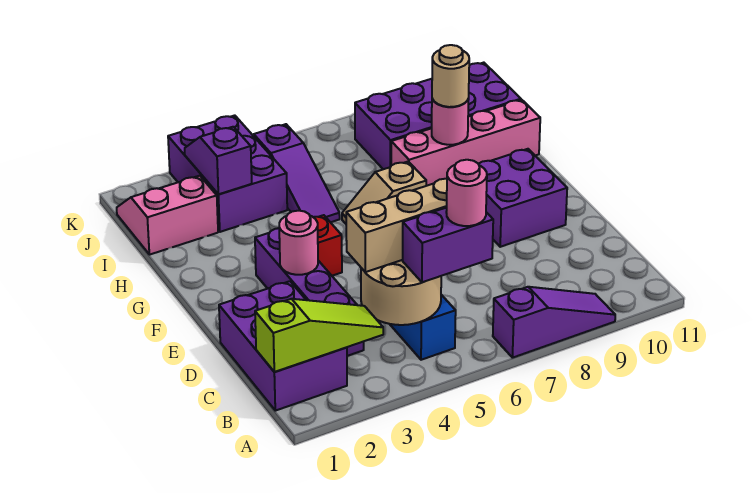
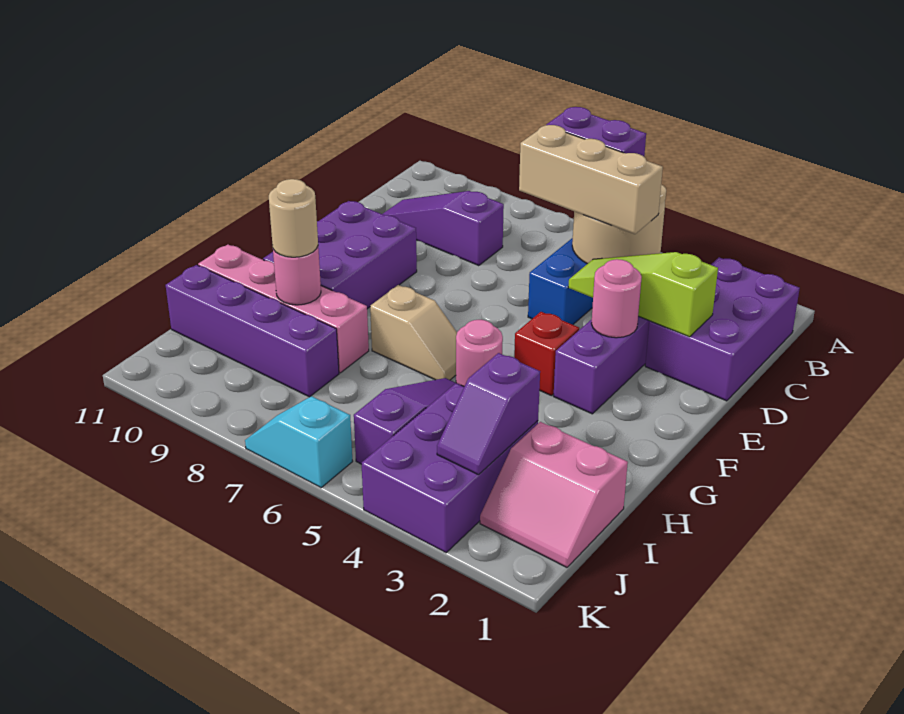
purple slope A7:A9 level 1 top 7 -> purple slope C8:C10 level 1 top 8
lime slope B1:B3 level 2 top 1 -> lime slope D2:D4 level 2 top 2
pink round brick B6 level 4 -> pink round brick G5 level 1
purple brick E9:F10 level 1 -> purple brick E9:G10 level 1
purple brick I8:J11 level 1 -> purple brick I8:I11 level 1
none -> cyan slope K6:K7 level 1 top 6

